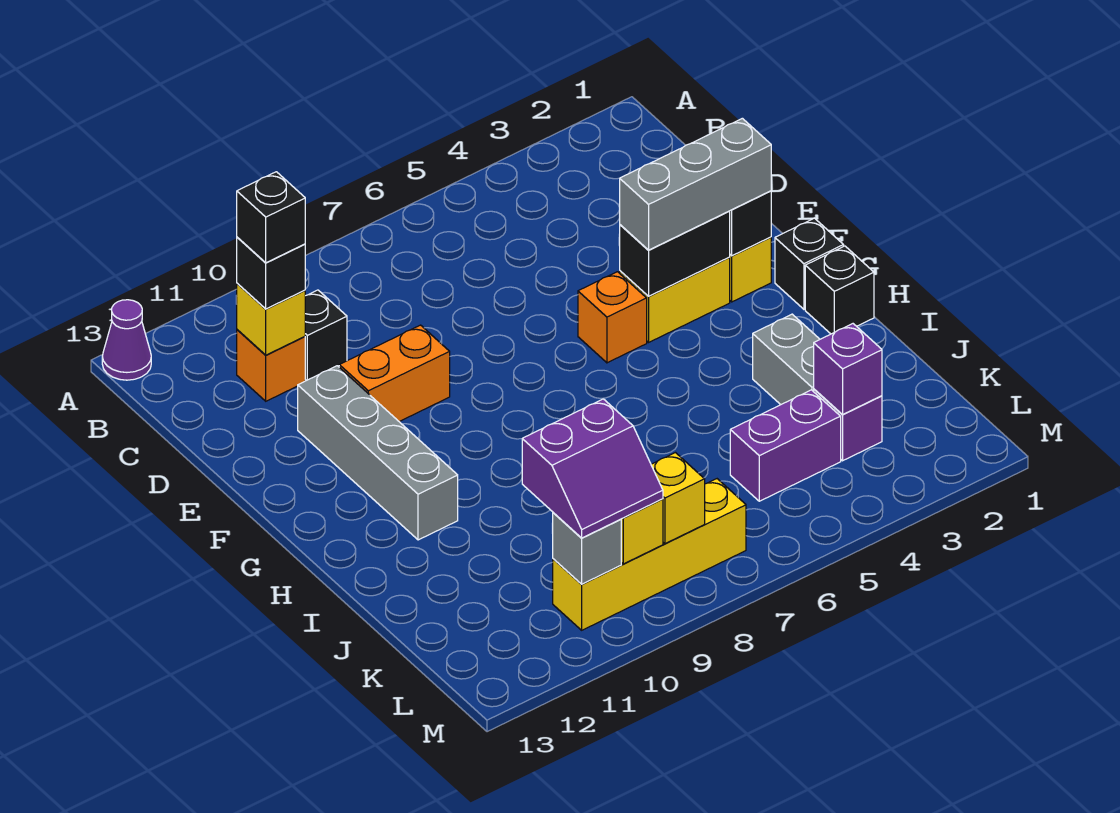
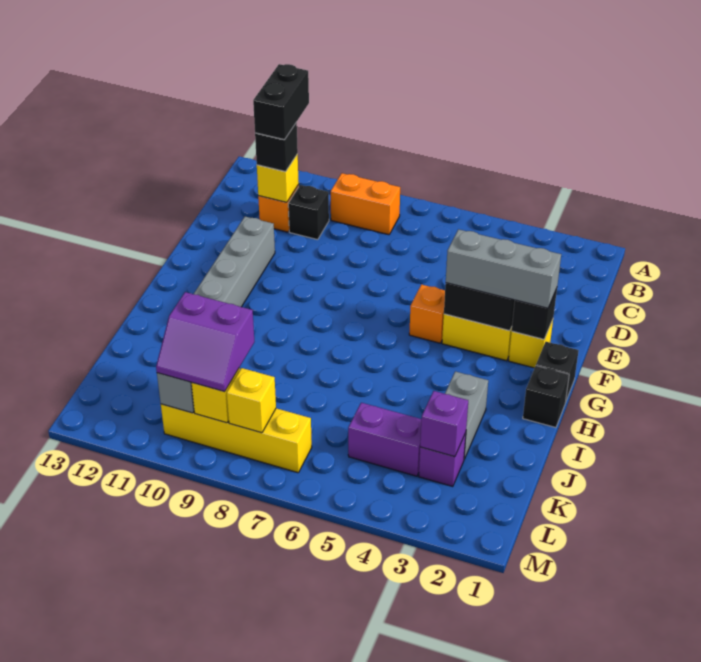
purple cone A13 level 1 -> none
black brick C11 level 4 -> black brick B11:C11 level 4
orange brick E9:E10 level 1 -> orange brick B8:B9 level 1

